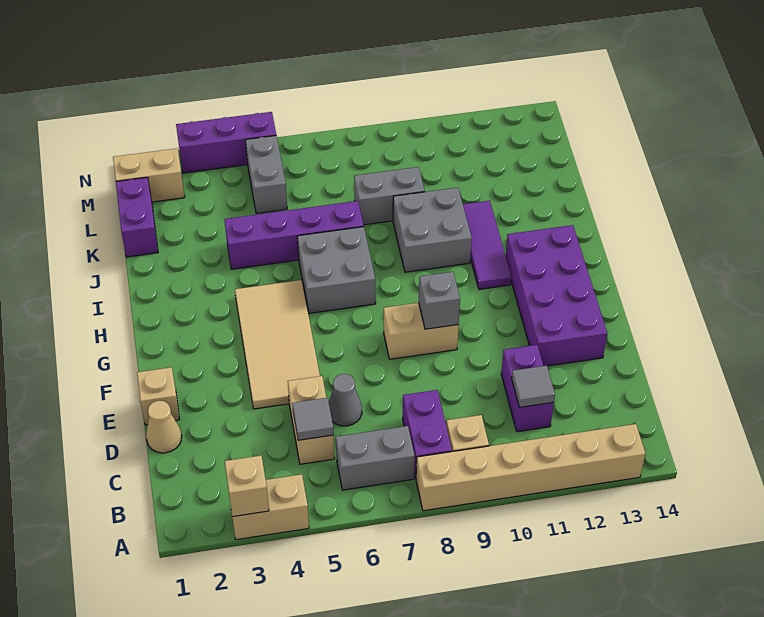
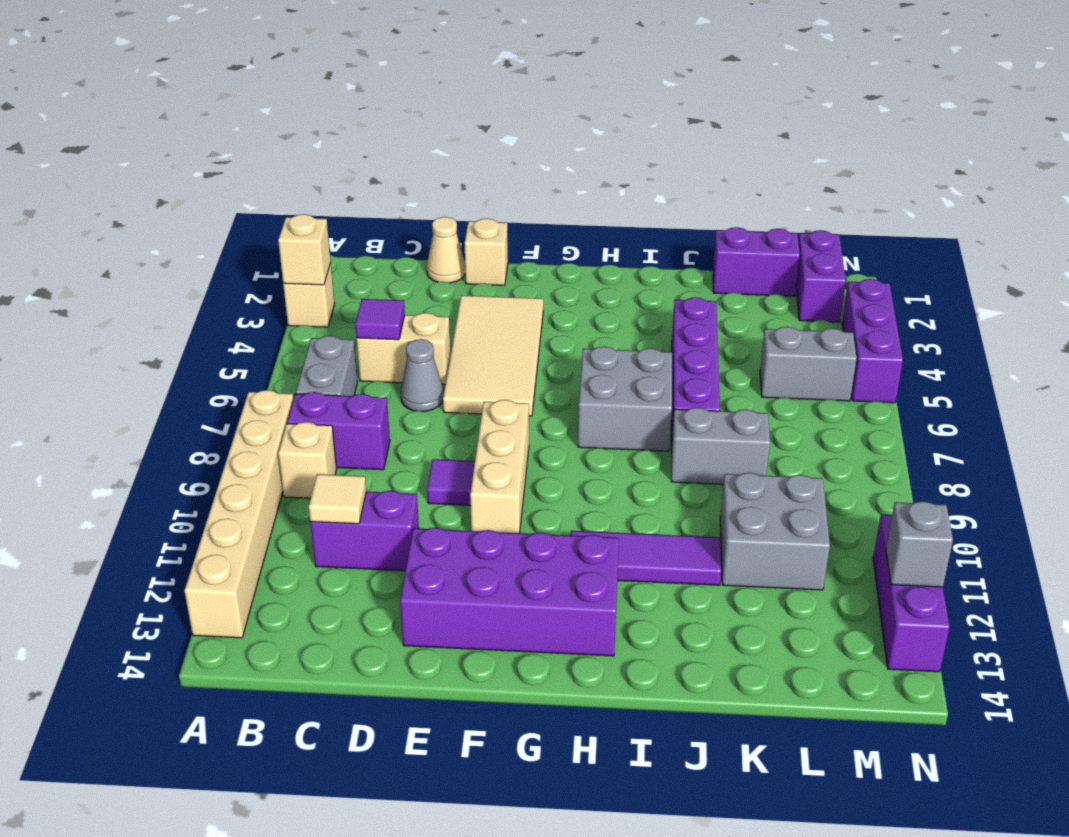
tan brick A3:A4 level 1 -> tan brick A3 level 1
grey tile C5 level 2 -> purple tile C5 level 2
grey tile C11 level 2 -> tan tile C11 level 2
tan tile E4:H5 level 1 -> tan tile E3:F6 level 1
none -> purple tile E9 level 1
tan brick F8:F9 level 1 -> tan brick F8:F10 level 1
grey brick F9 level 2 -> grey brick N12 level 2
grey brick I9:J10 level 1 -> grey brick K10:L11 level 1
grey brick K8:K9 level 1 -> grey brick J8:K8 level 1
tan brick M1:M2 level 1 -> purple brick M1:M2 level 1
none -> purple brick N11:N13 level 1

